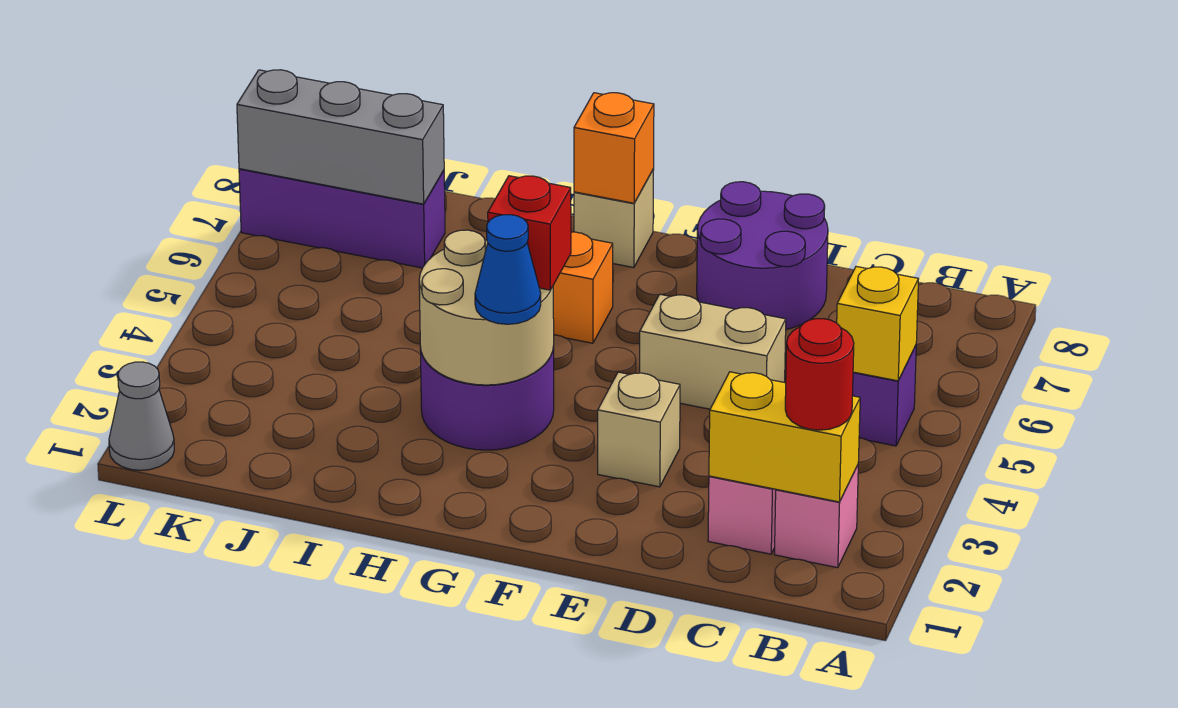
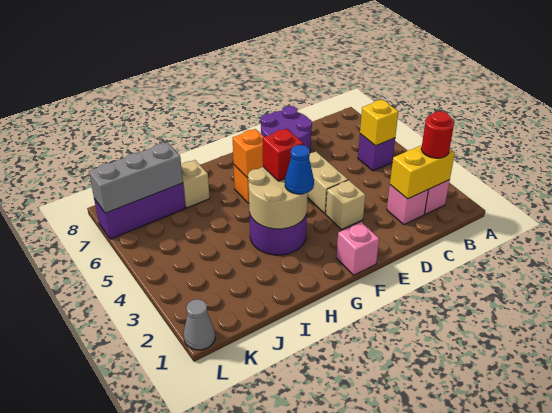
tan brick D5:E5 level 1 -> tan brick E4:E5 level 1
none -> pink brick F1 level 1
tan brick G8 level 1 -> tan brick I7 level 1
orange brick G8 level 2 -> orange brick G6 level 2

